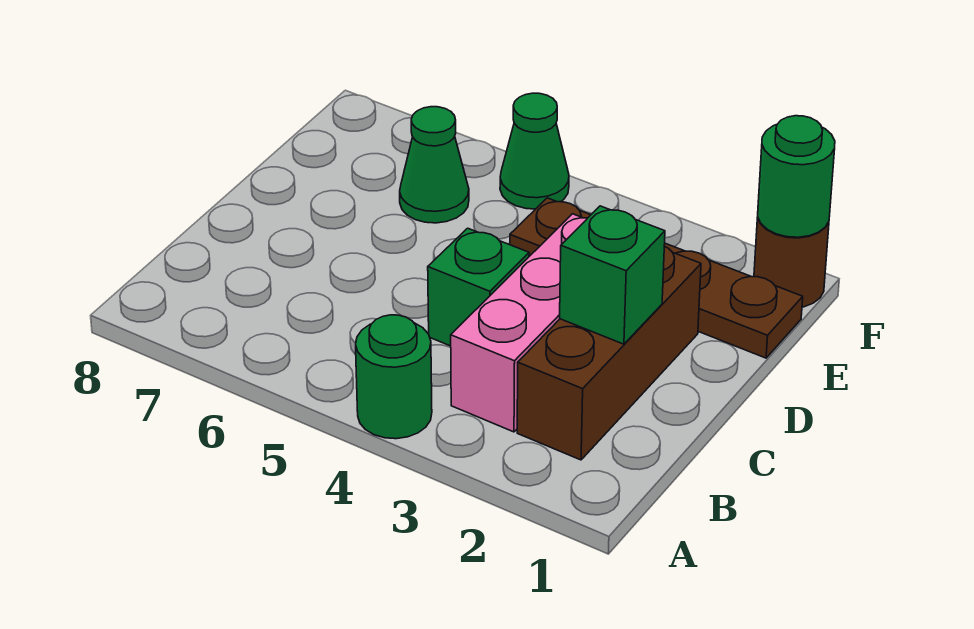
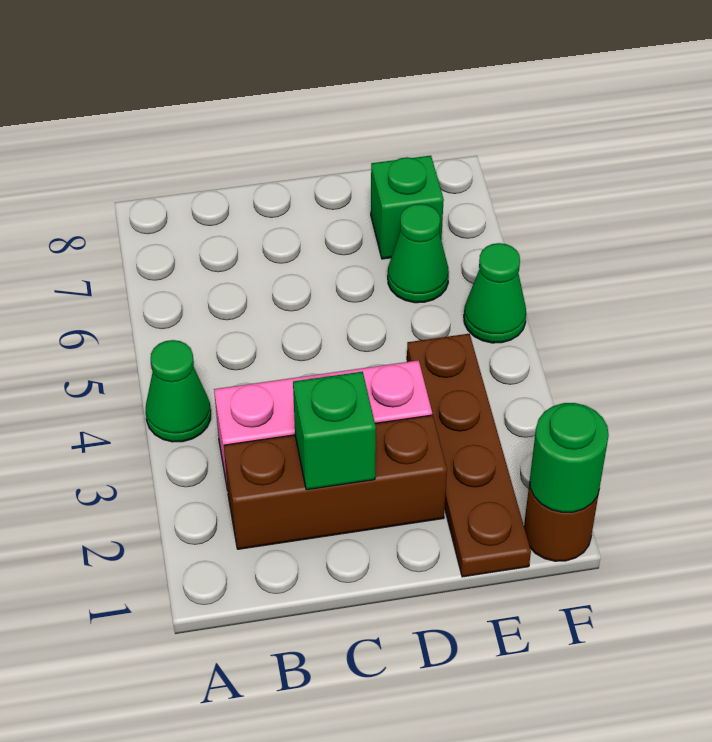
green round brick A4 level 1 -> green cone A4 level 1
green brick C4 level 1 -> green brick E7 level 1

